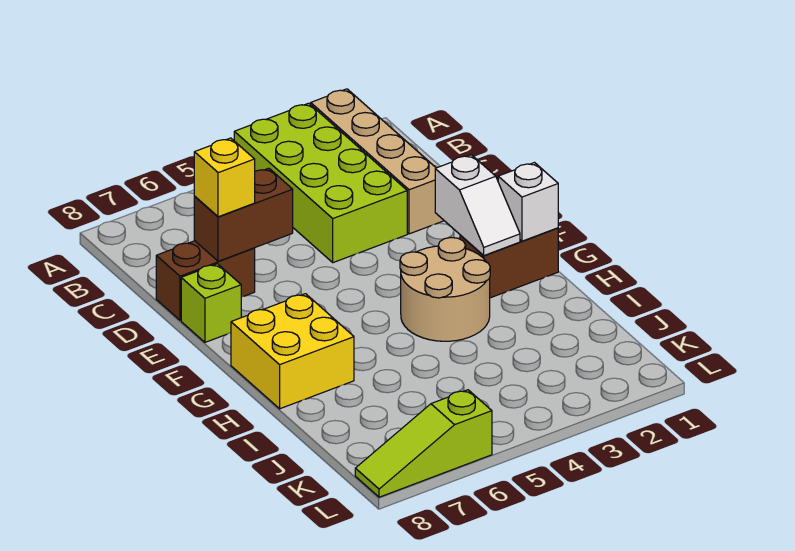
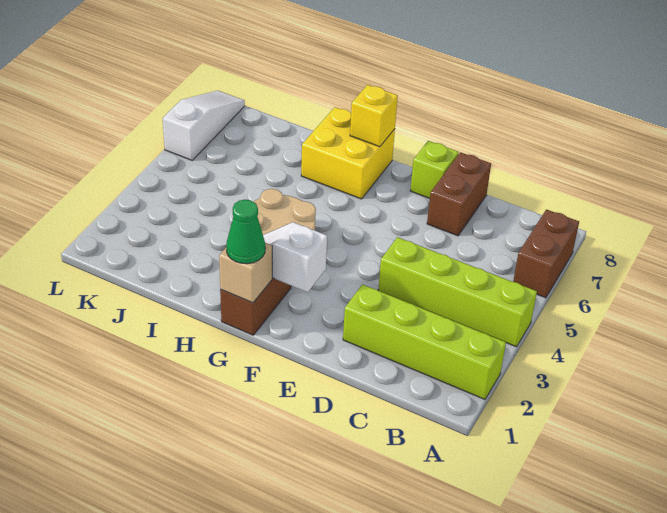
tan brick A2:D2 level 1 -> lime brick A2:D2 level 1
lime brick A3:D4 level 1 -> lime brick A4:D4 level 1
brown brick D6:D7 level 2 -> brown brick A6:A7 level 1
yellow brick D7 level 3 -> yellow brick G8 level 2
white brick G1 level 2 -> tan brick G1 level 2
none -> green cone G1 level 3
lime slope L6:L8 level 1 top 6 -> white slope L6:L8 level 1 top 6

